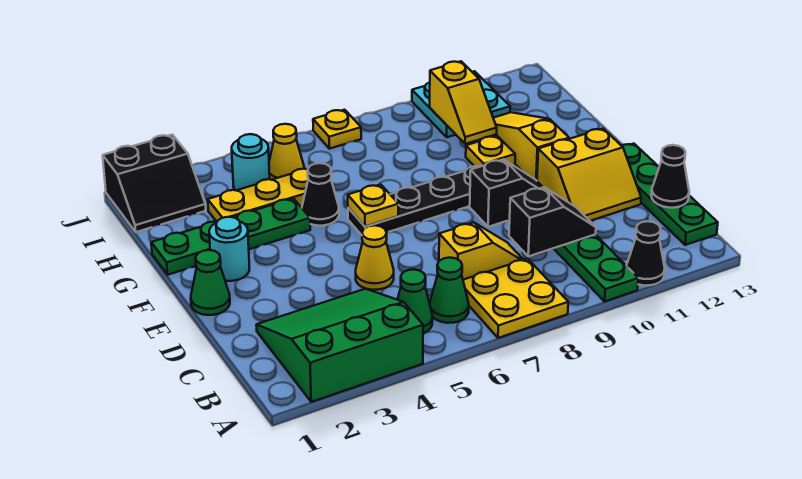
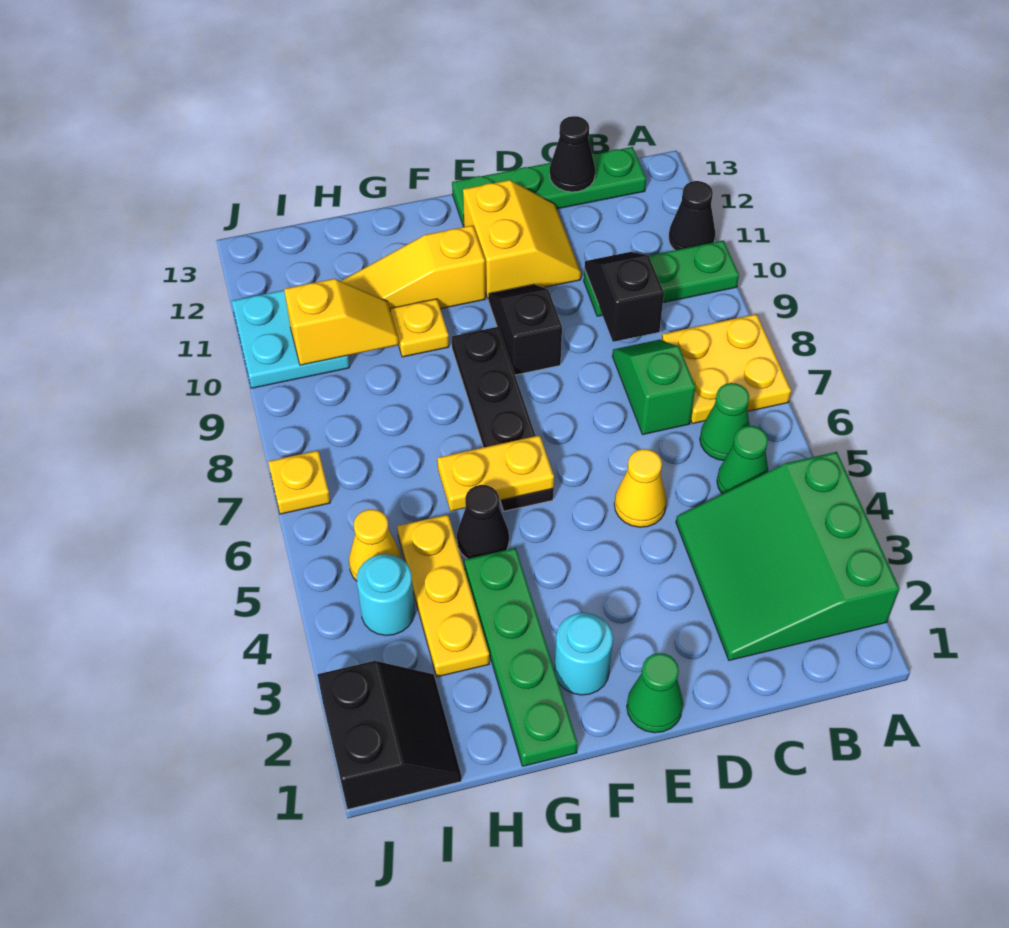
yellow slope C7:C8 level 1 top 7 -> green slope C7:C8 level 1 top 7
yellow plate F6 level 2 -> yellow plate F6:G6 level 2

